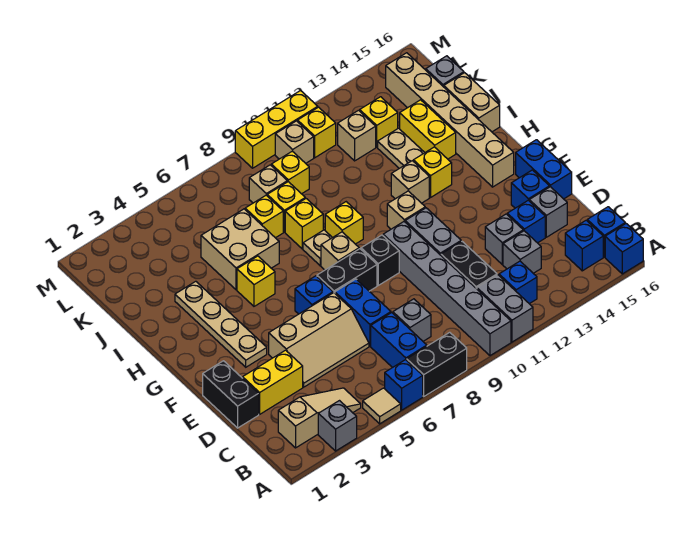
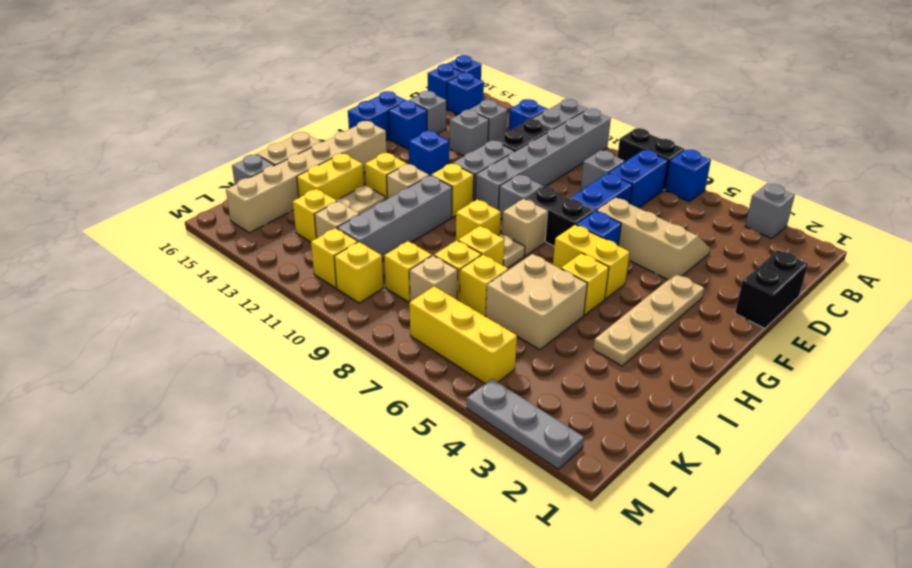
tan tile A5 level 1 -> none
tan slope B2:B4 level 1 top 2 -> none
yellow brick D2:D3 level 1 -> yellow brick G5:G6 level 1
blue brick D14 level 1 -> blue brick F13 level 1
black brick F9 level 1 -> grey brick F9 level 1
tan brick G11 level 1 -> yellow brick G11 level 1
none -> grey brick H11:K11 level 1
tan brick L10 level 1 -> yellow brick L10 level 1
none -> grey plate M2:M4 level 1
yellow brick M9:M11 level 1 -> yellow brick L5:L7 level 1

